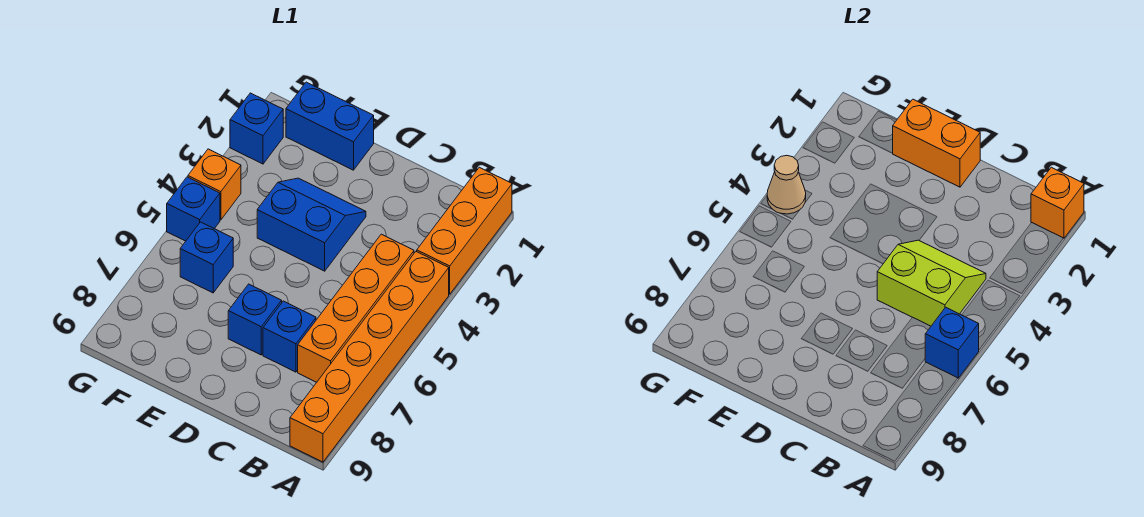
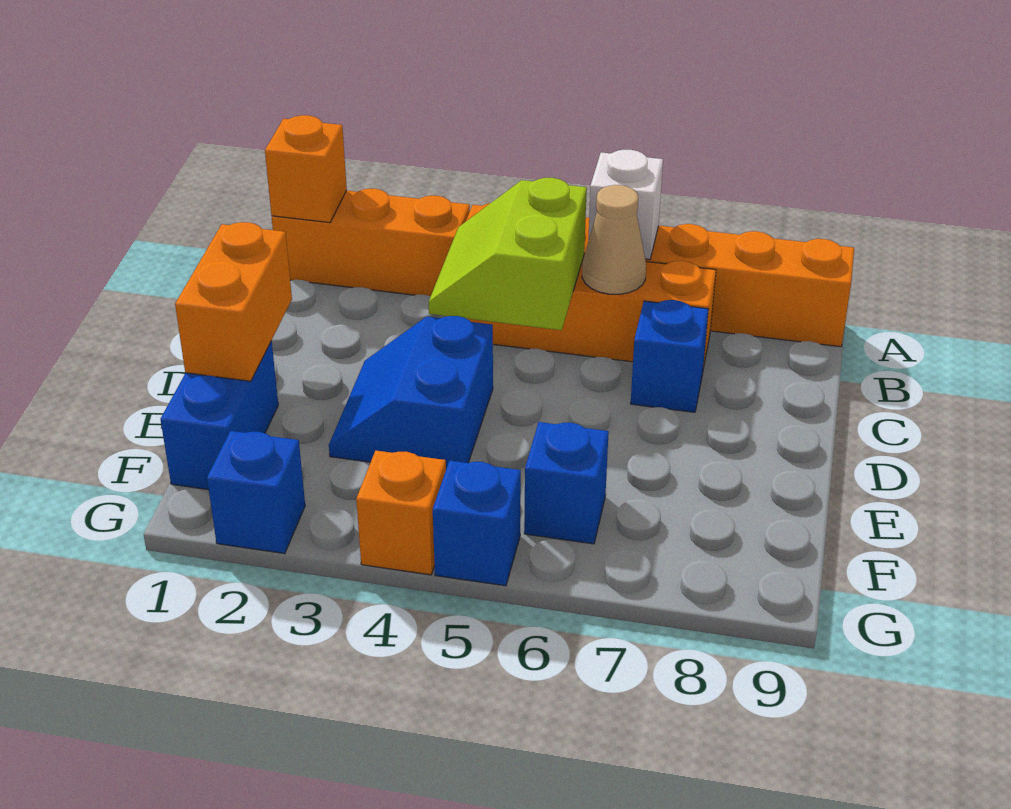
blue brick A6 level 2 -> white brick A6 level 2
blue brick D7 level 1 -> none
tan cone G4 level 2 -> tan cone B6 level 2

